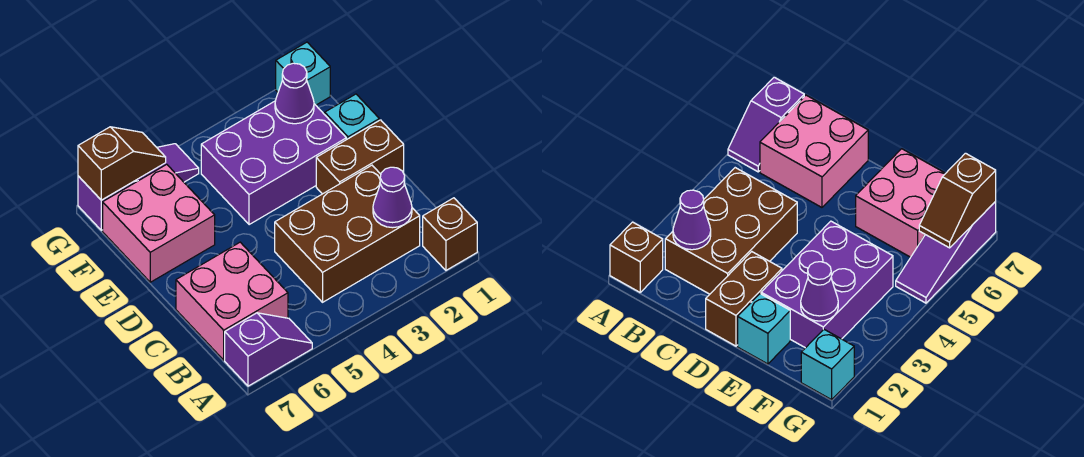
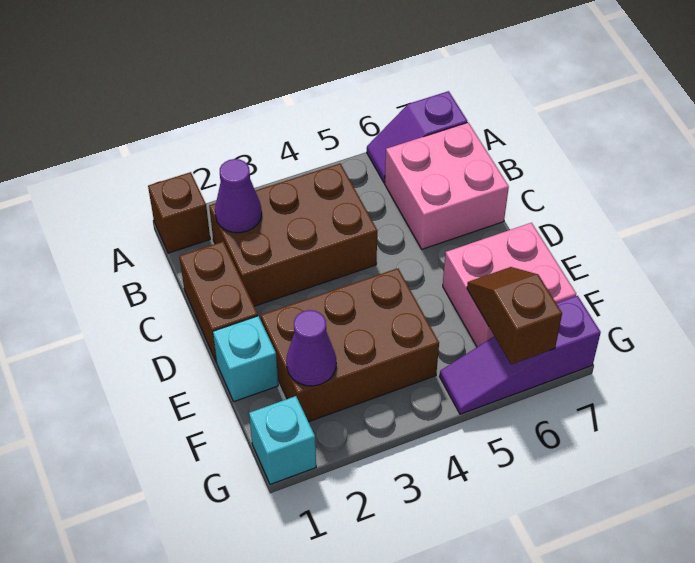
brown brick D1:D2 level 1 -> brown brick C1:D1 level 1
purple brick E2:F4 level 1 -> brown brick E2:F4 level 1
brown slope G6:G7 level 2 top 7 -> brown slope F6:G6 level 2 top G

